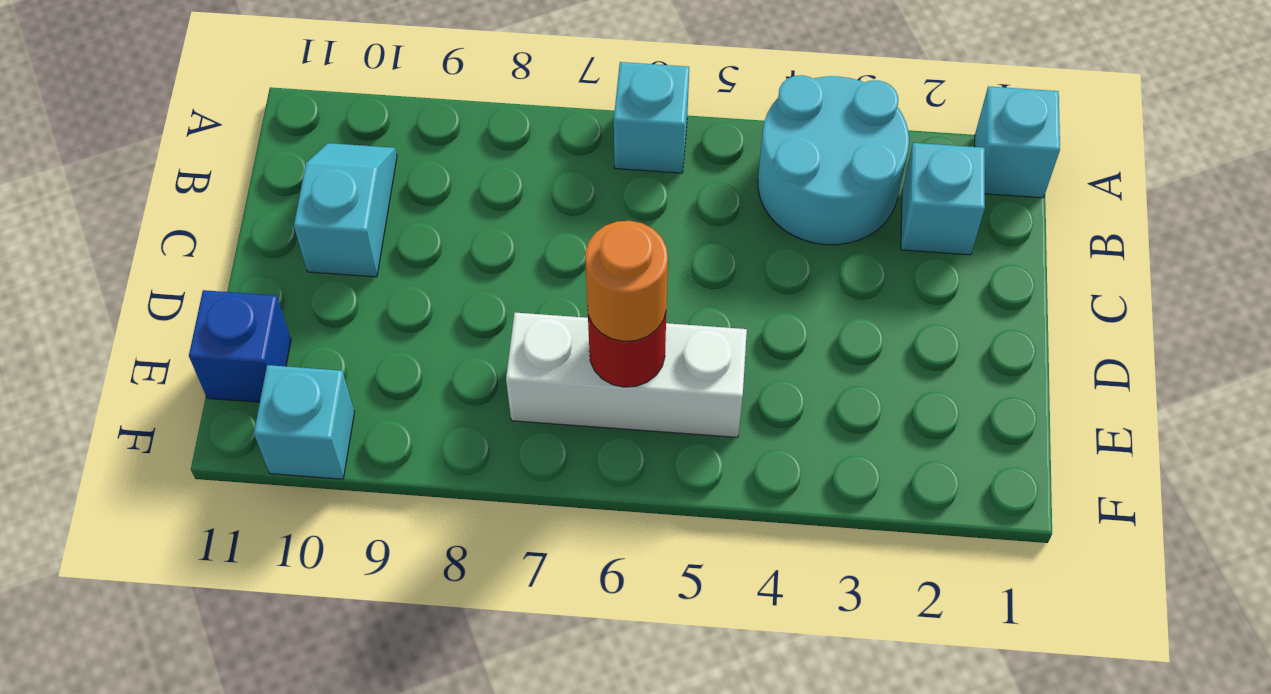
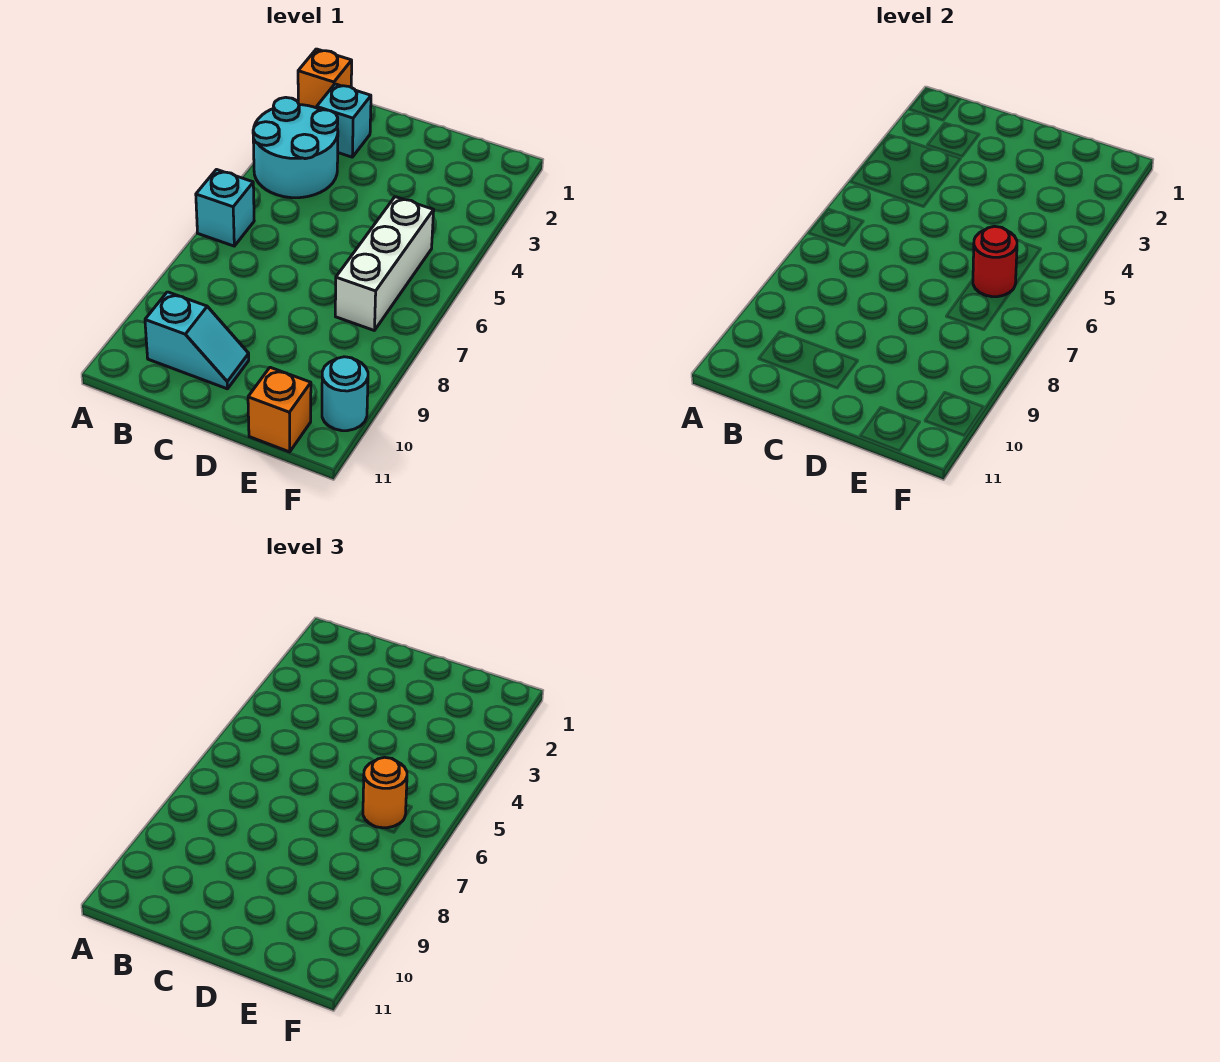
cyan brick A1 level 1 -> orange brick A1 level 1
cyan slope B10:C10 level 1 top C -> cyan slope B10:C10 level 1 top B
blue brick E11 level 1 -> orange brick E11 level 1
cyan brick F10 level 1 -> cyan round brick F10 level 1

